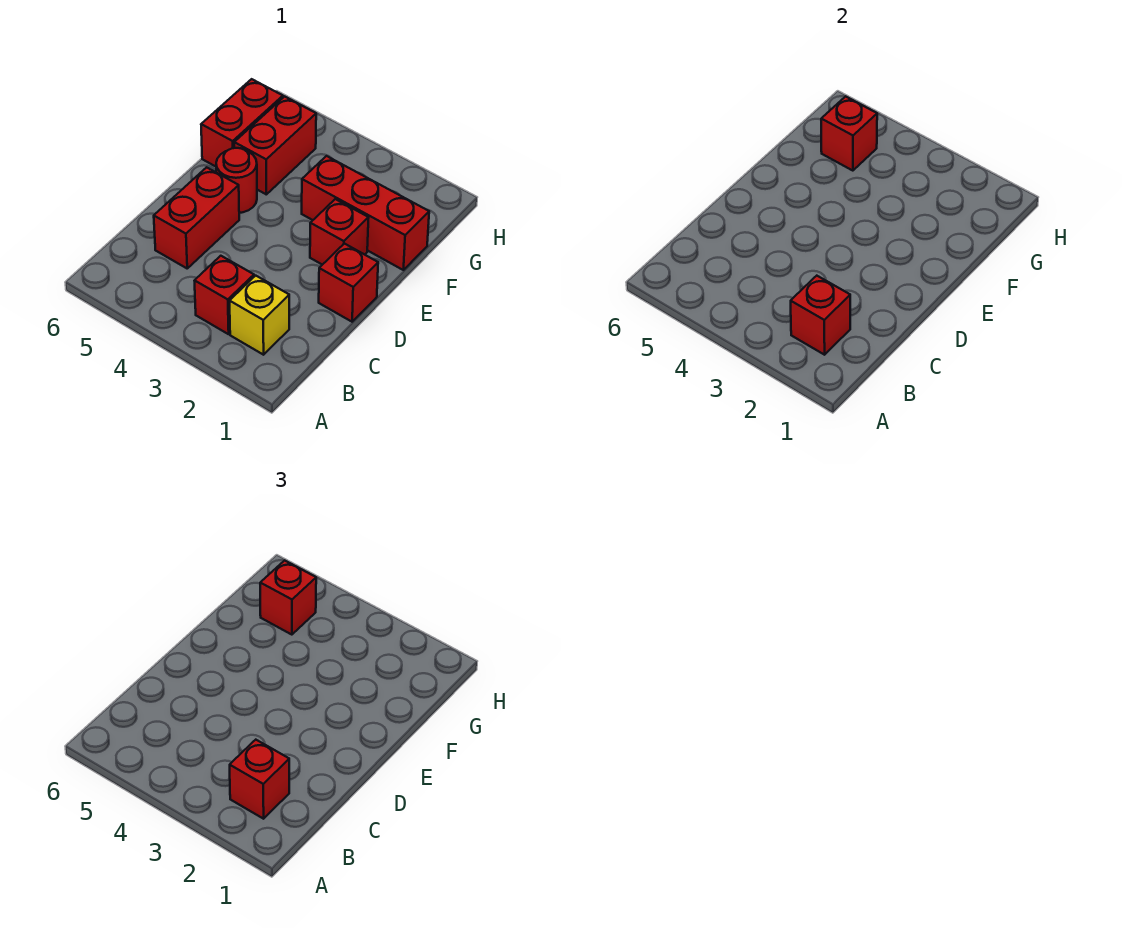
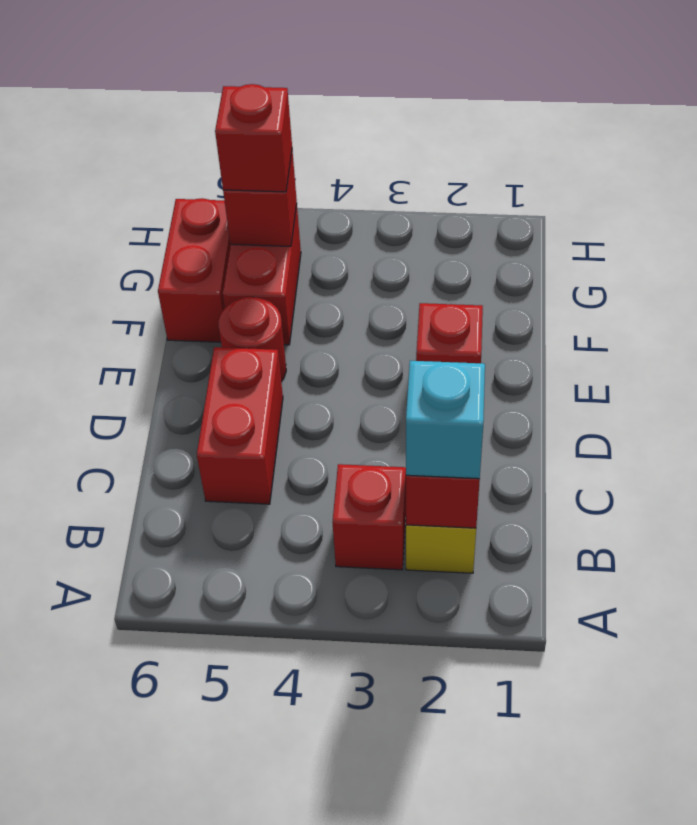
red brick B2 level 3 -> cyan brick B2 level 3
red brick D1 level 1 -> none
red brick F1:F3 level 1 -> none

